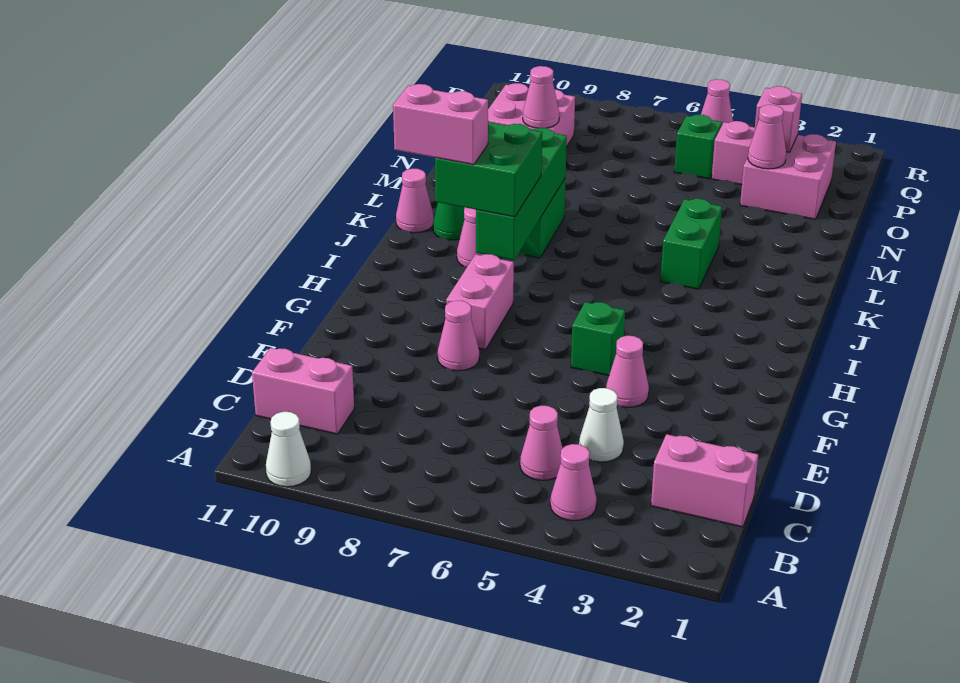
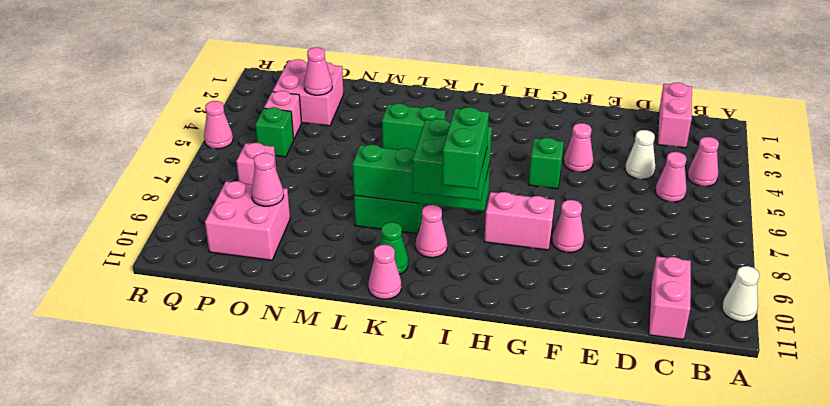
pink brick I9:I10 level 4 -> green brick I9:I10 level 4
pink brick P3 level 2 -> pink brick P7 level 1

